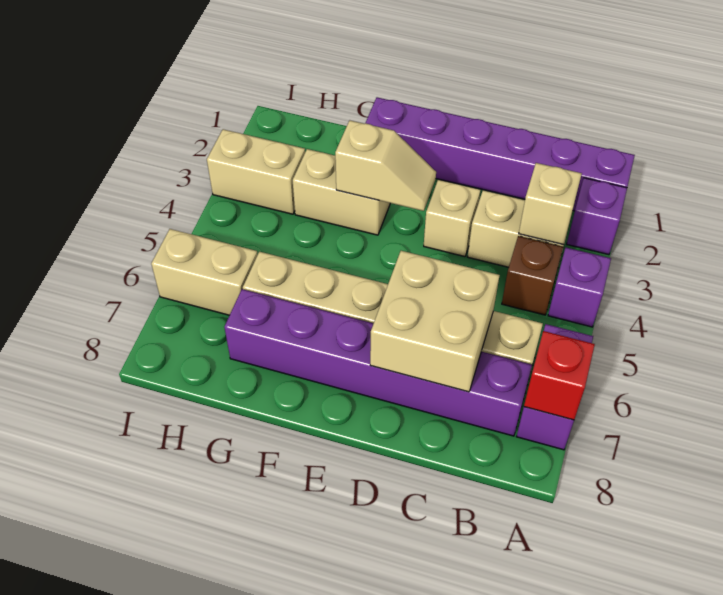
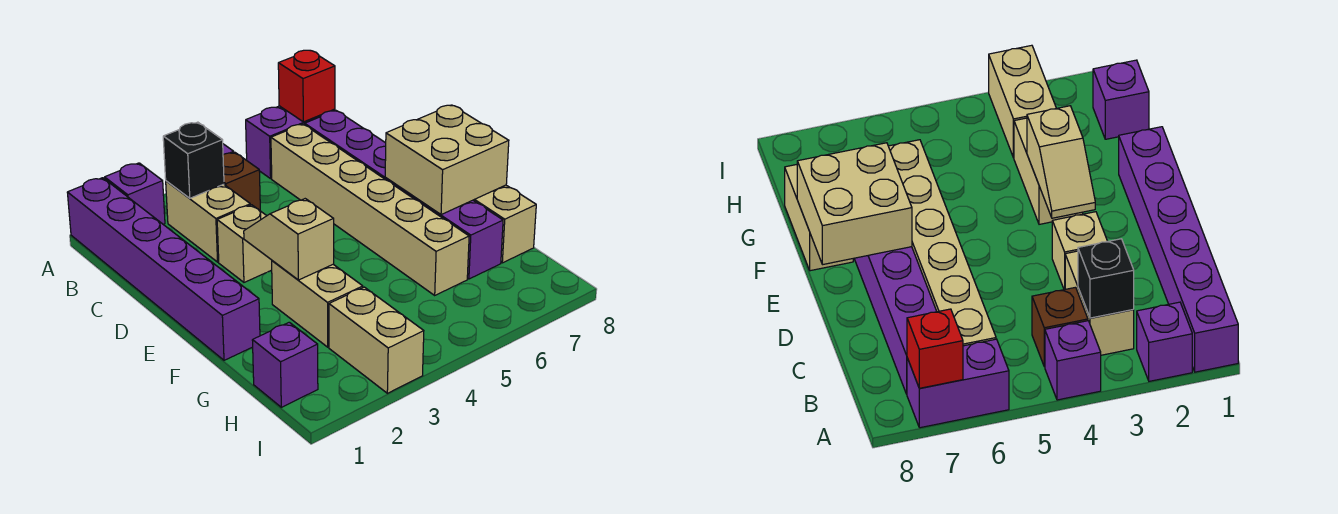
tan brick B3 level 2 -> black brick B3 level 2
tan brick C6:D7 level 2 -> tan brick E7:F8 level 2
none -> purple brick H1 level 1
tan brick H6:I6 level 1 -> tan brick F8:G8 level 1

